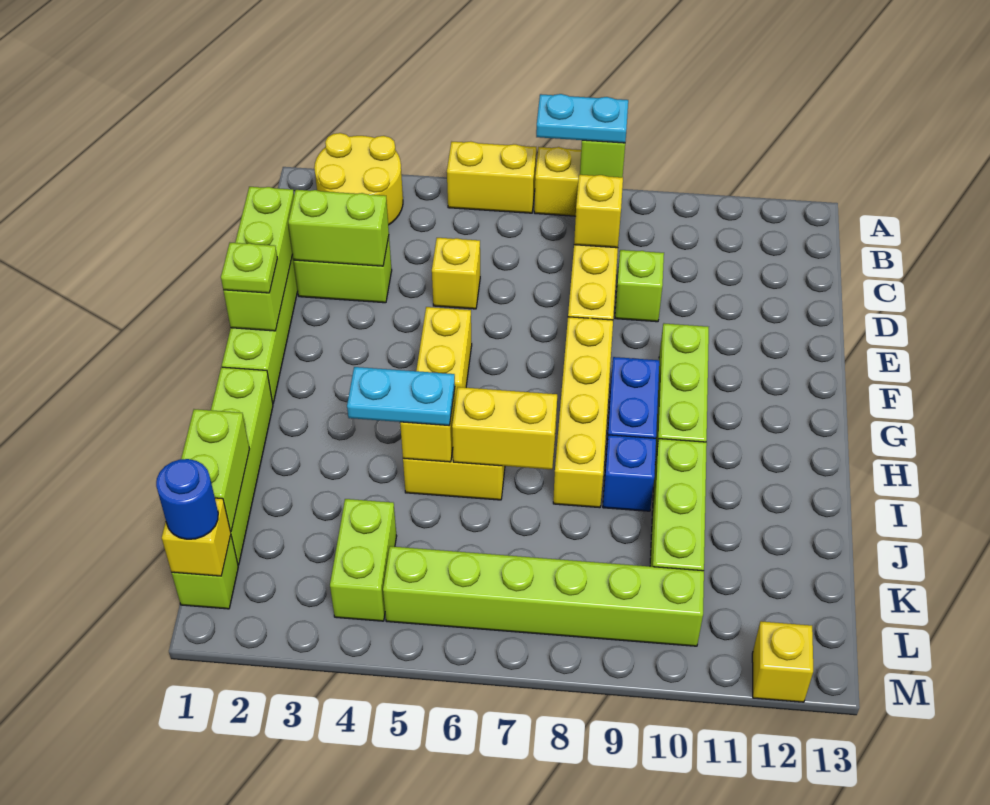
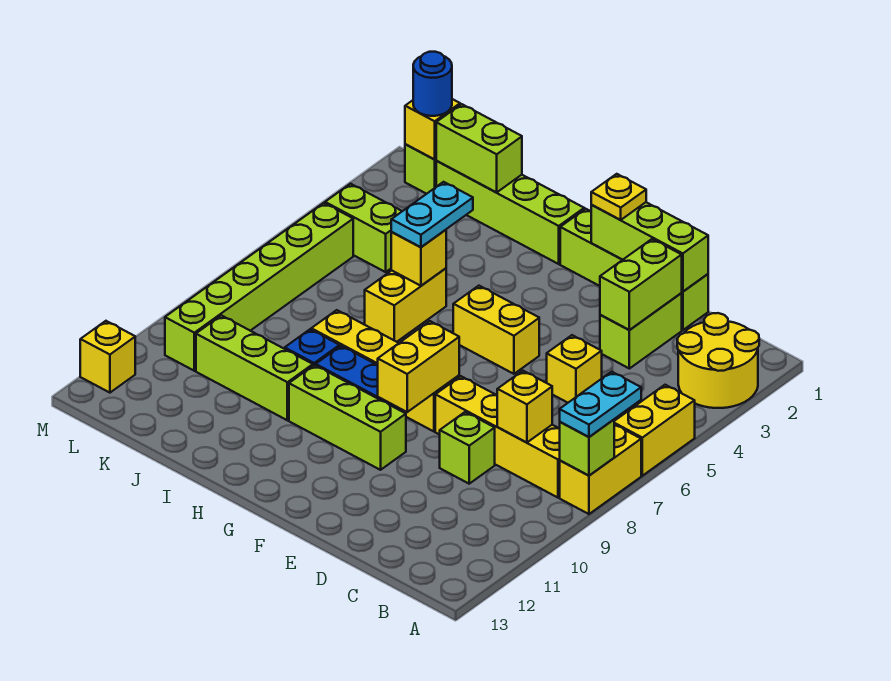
lime plate F1 level 3 -> yellow plate F1 level 3
yellow brick I6:I7 level 2 -> yellow brick F8:F9 level 2

